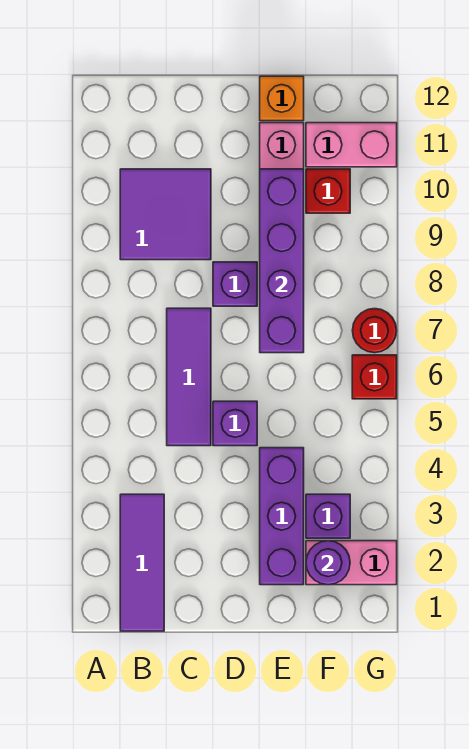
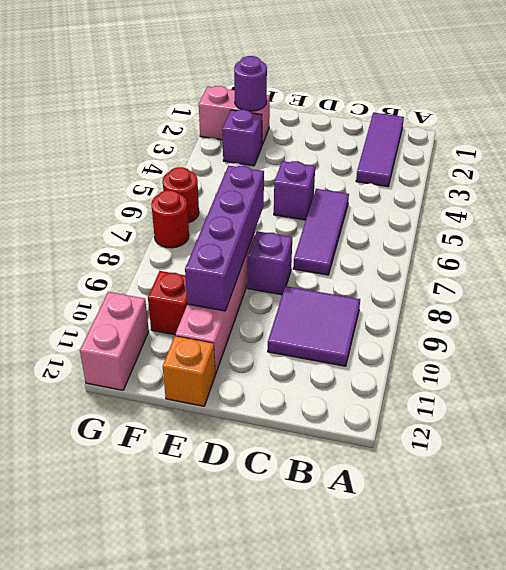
purple brick E2:E4 level 1 -> none
pink brick F11:G11 level 1 -> pink brick G11:G12 level 1
red brick G6 level 1 -> red round brick G6 level 1

